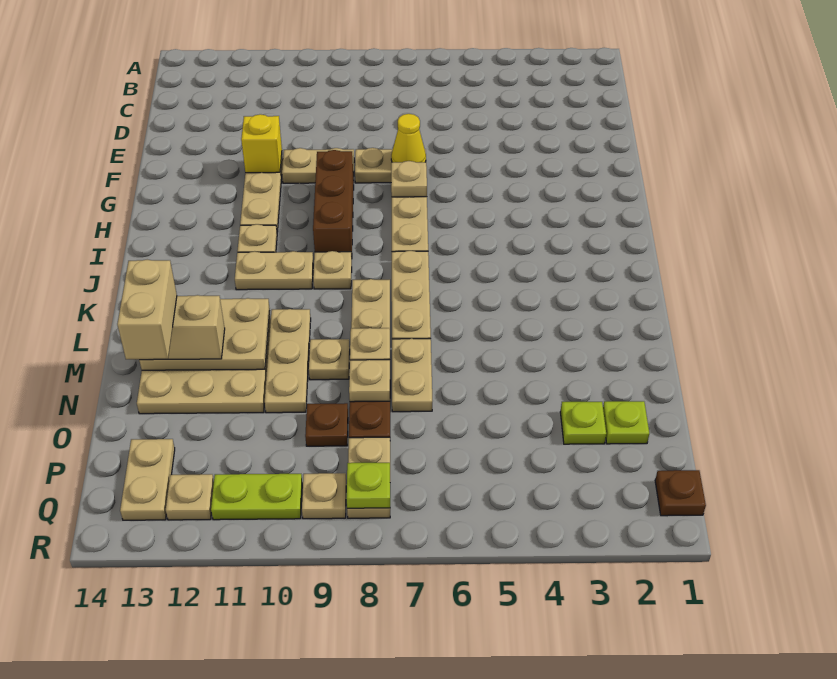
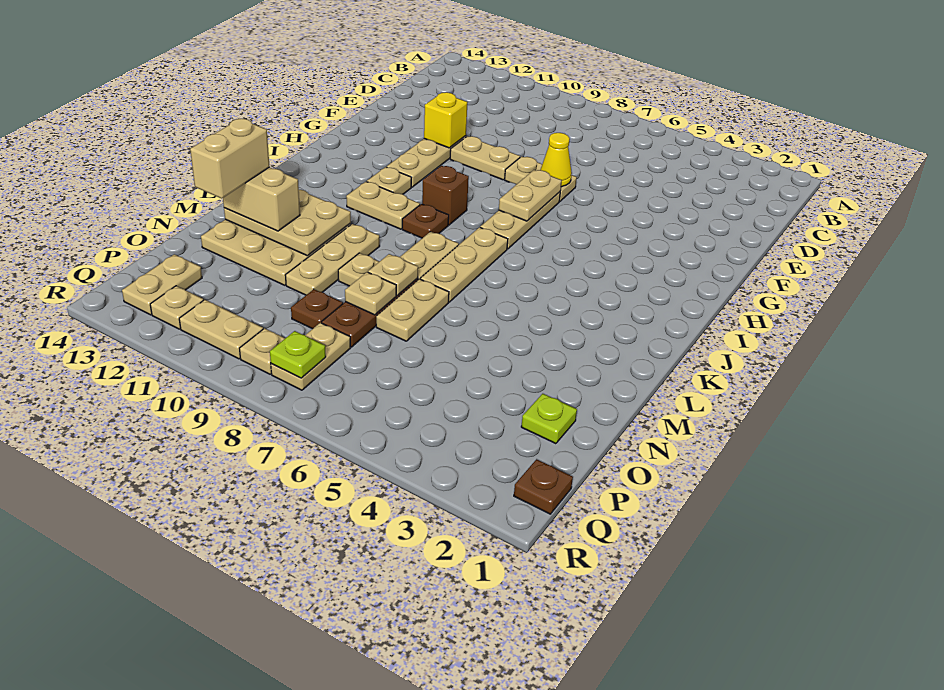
tan plate G7 level 2 -> tan plate G7:H7 level 2
brown brick G9:I9 level 1 -> brown brick I9 level 1
tan plate J9 level 1 -> brown plate J9 level 1
lime plate O3 level 1 -> none
lime plate Q10:Q11 level 1 -> tan plate Q10:Q11 level 1

